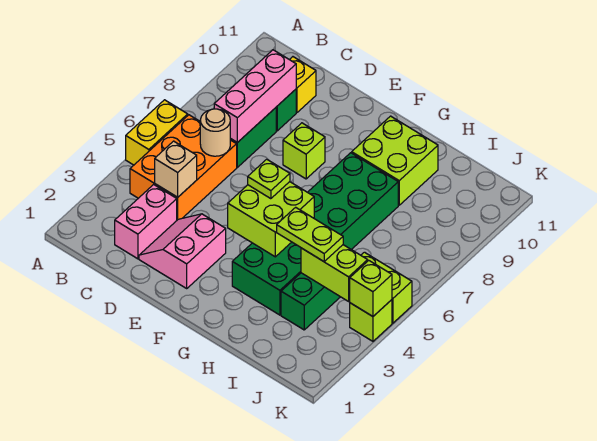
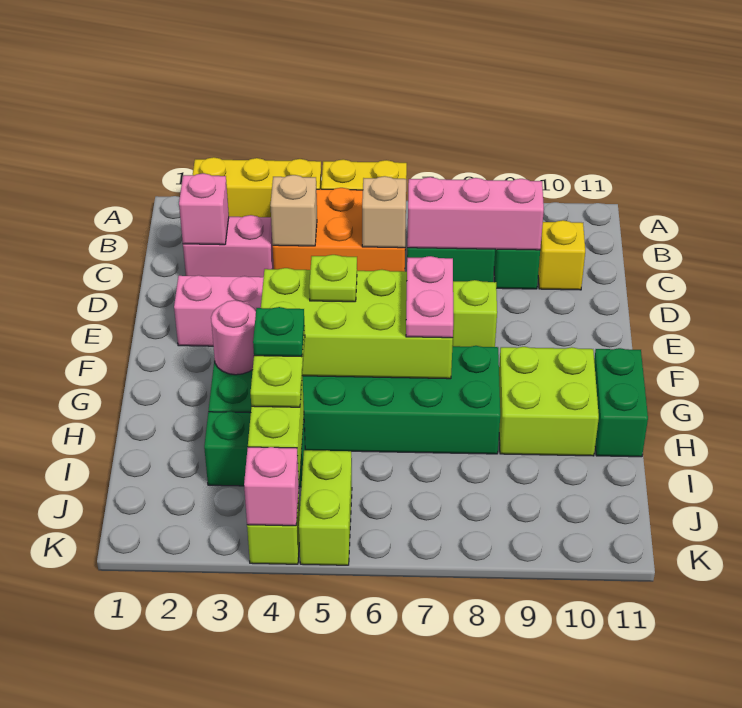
none -> yellow brick A2:A4 level 1
none -> pink brick C2 level 2
tan round brick C6 level 2 -> tan brick C6 level 2
lime brick F4:G5 level 2 -> lime brick F4:G7 level 2
none -> pink plate F7:G7 level 3
none -> pink round brick G3 level 2
none -> green brick G11:H11 level 1
none -> green plate H4 level 4
lime brick K4 level 2 -> pink brick K4 level 2

